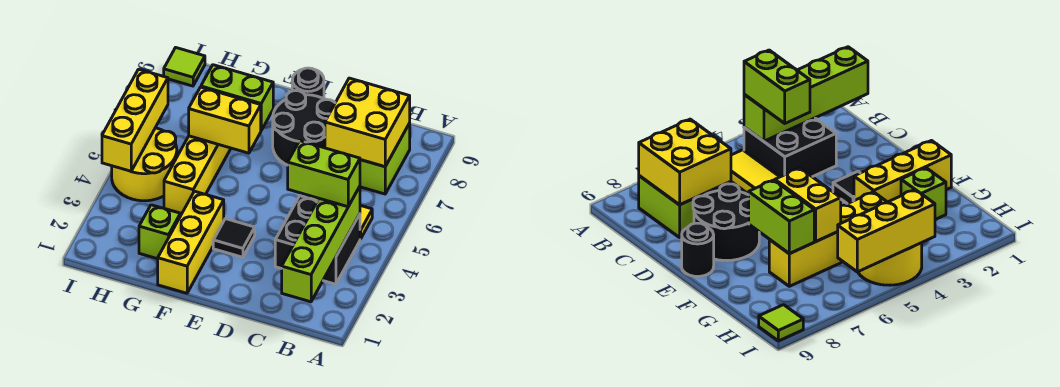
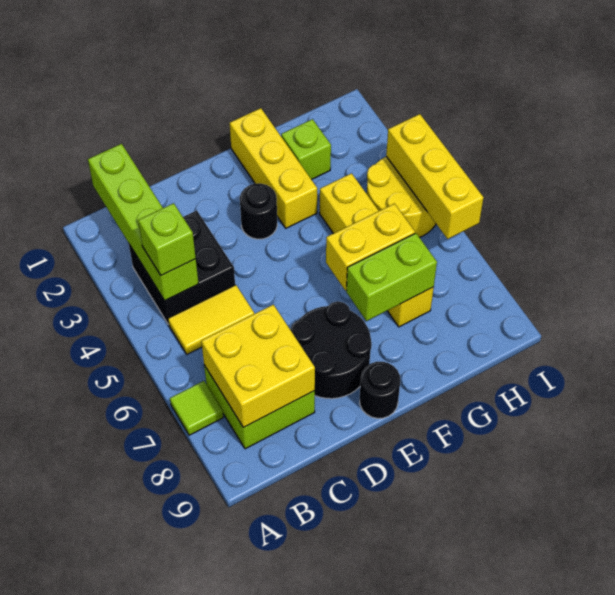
lime brick B4:C4 level 3 -> lime brick B4 level 3
black tile E3 level 1 -> black round brick E3 level 1
lime tile I9 level 1 -> lime tile A7 level 1

